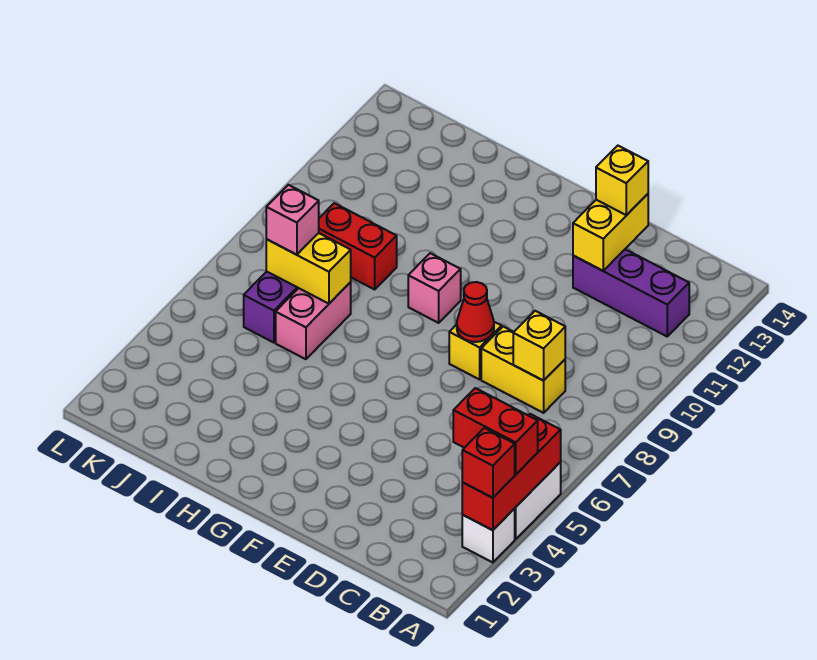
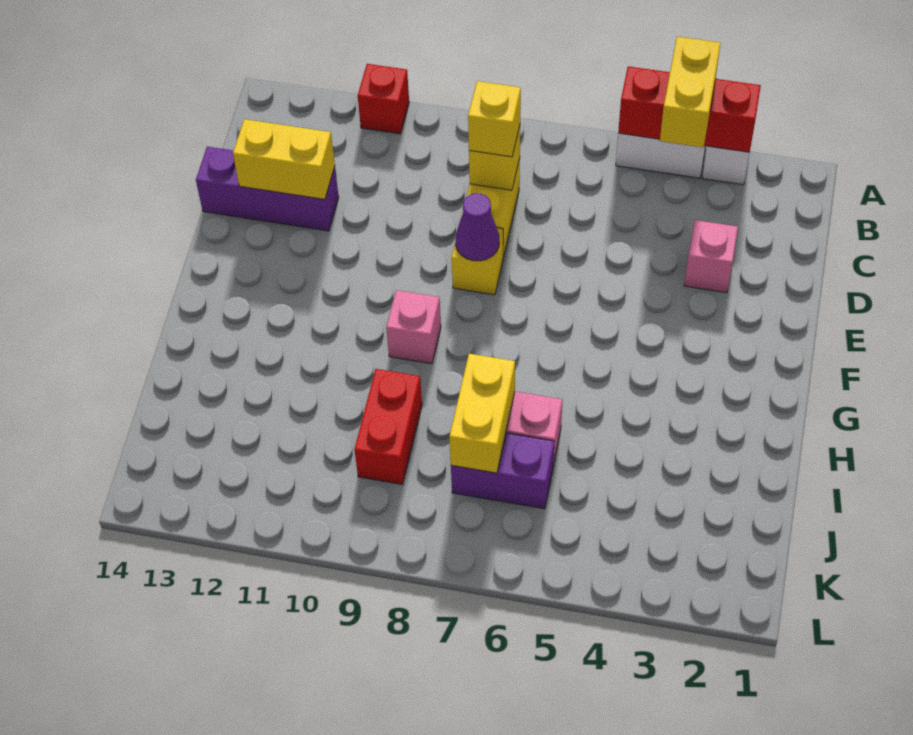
red brick A3 level 3 -> red brick A11 level 1
red brick A4:B4 level 3 -> yellow brick A4:B4 level 3
purple brick B12:D12 level 1 -> purple brick D12:D14 level 1
yellow brick D13 level 3 -> yellow brick C8 level 3
red cone E8 level 2 -> purple cone E8 level 2
pink brick J7 level 3 -> pink brick D3 level 1

